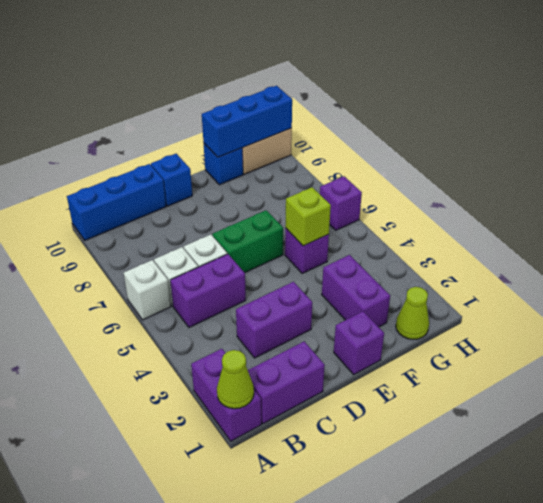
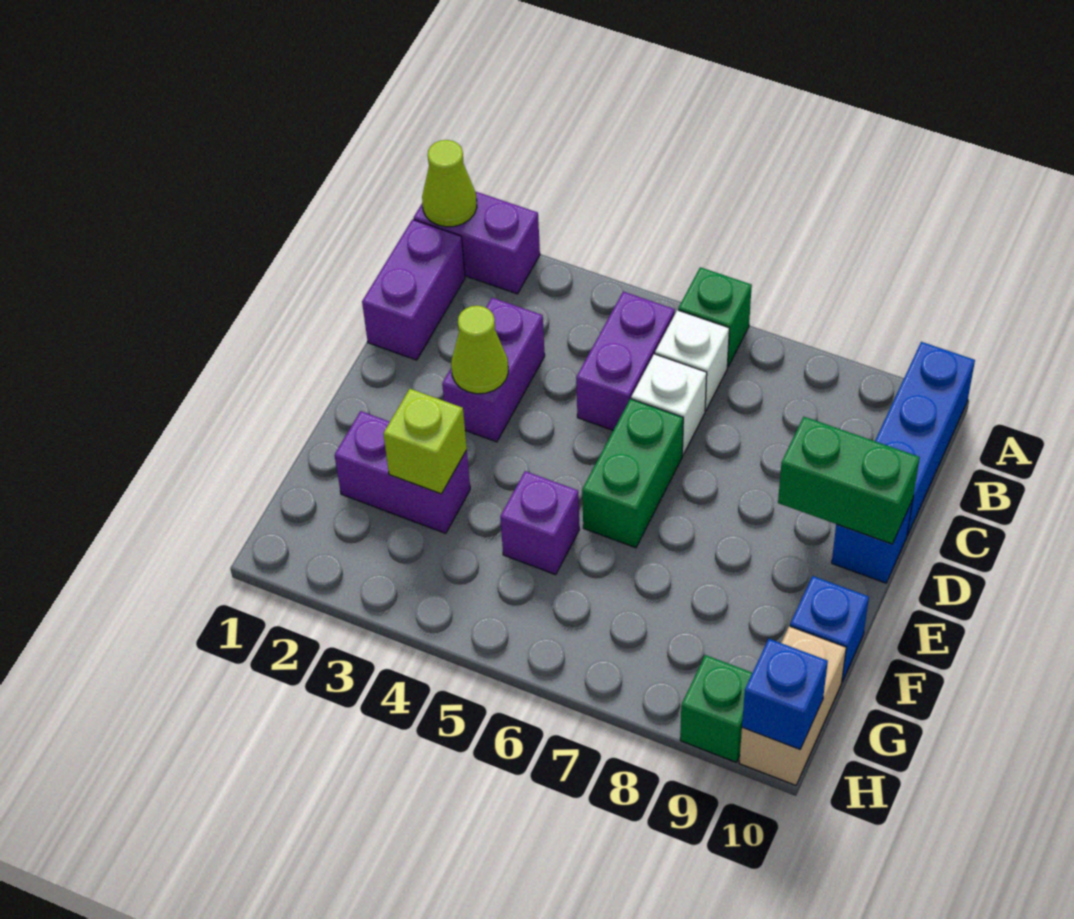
white brick A6 level 1 -> green brick A6 level 1
none -> green brick D9:D10 level 2
purple brick E1 level 1 -> none
lime brick F5 level 2 -> lime brick F3 level 2
blue brick F10:H10 level 2 -> blue brick H10 level 2
lime cone G1 level 1 -> lime cone D3 level 2
purple brick H6 level 1 -> none
none -> green brick H9 level 1

